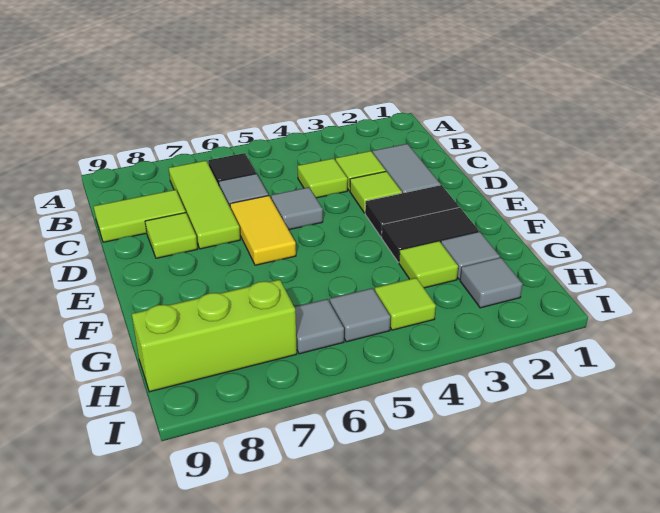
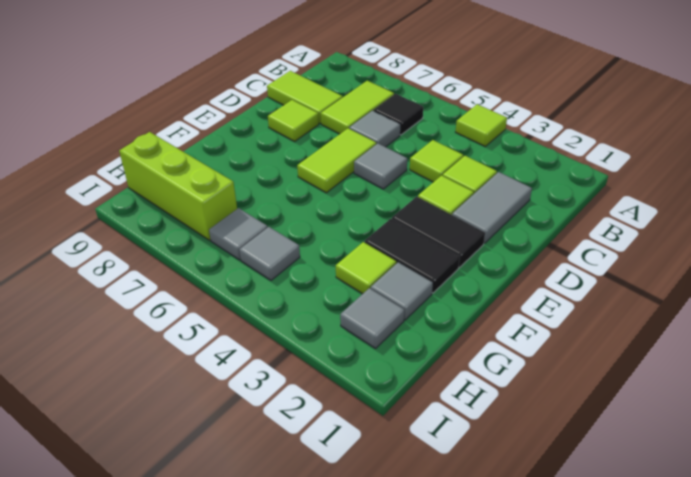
lime tile B7:D7 level 1 -> lime tile B7:C7 level 1
yellow tile D6:E6 level 1 -> lime tile D6:E6 level 1
lime tile H4 level 1 -> lime tile A4 level 1

